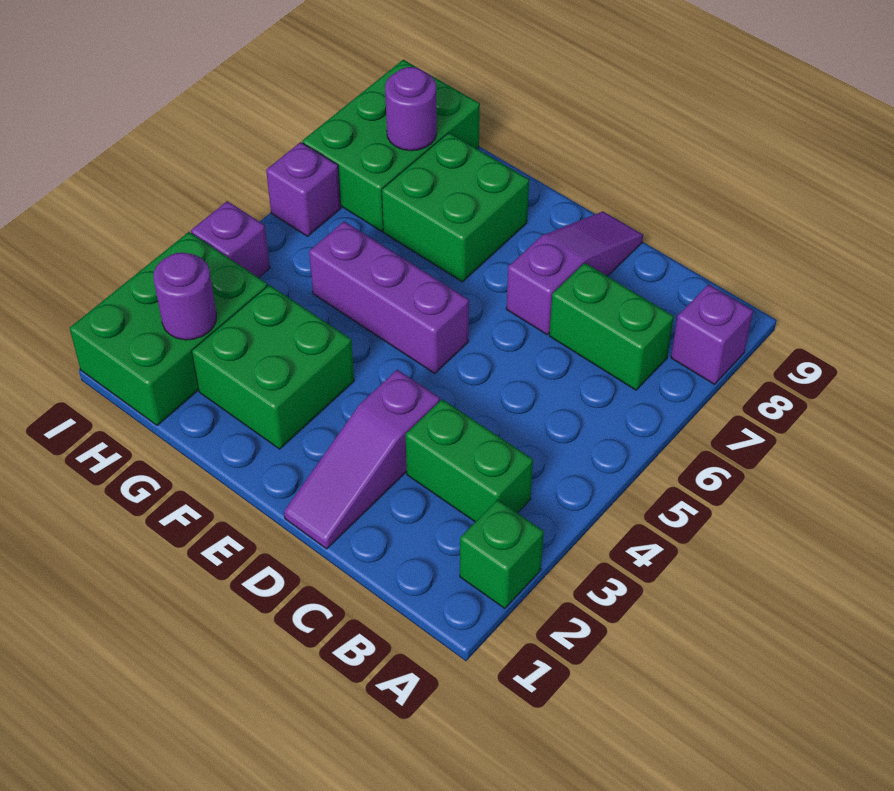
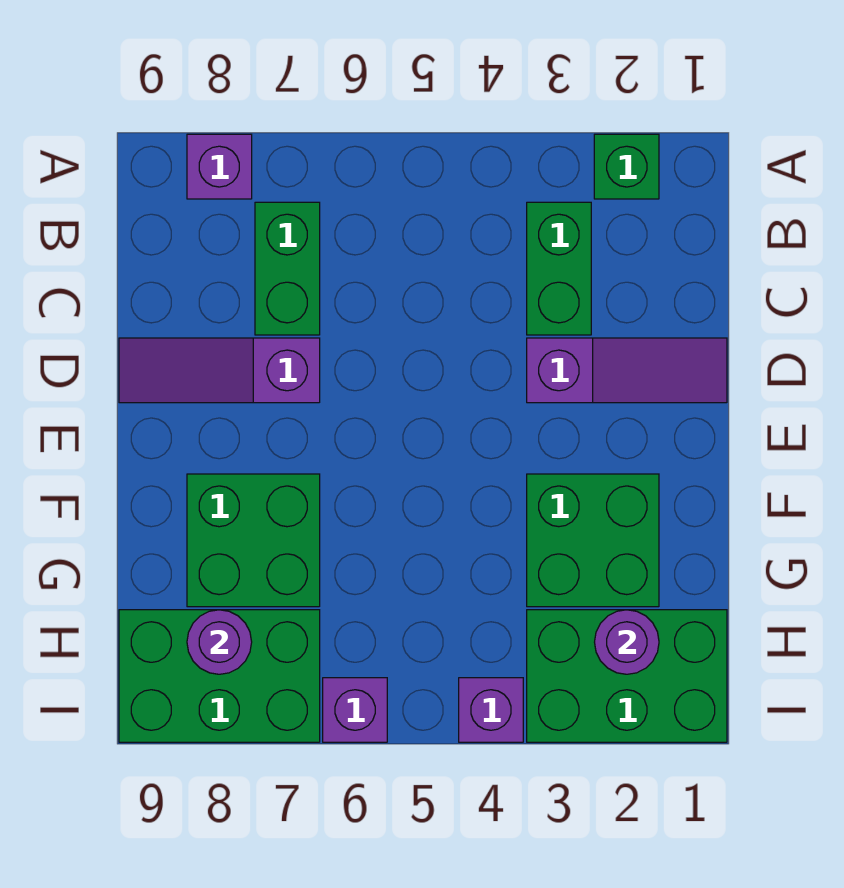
purple brick E5:G5 level 1 -> none

